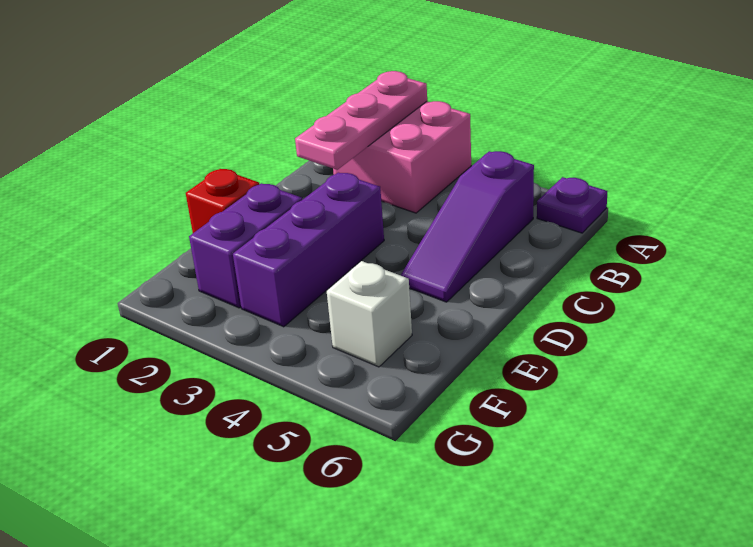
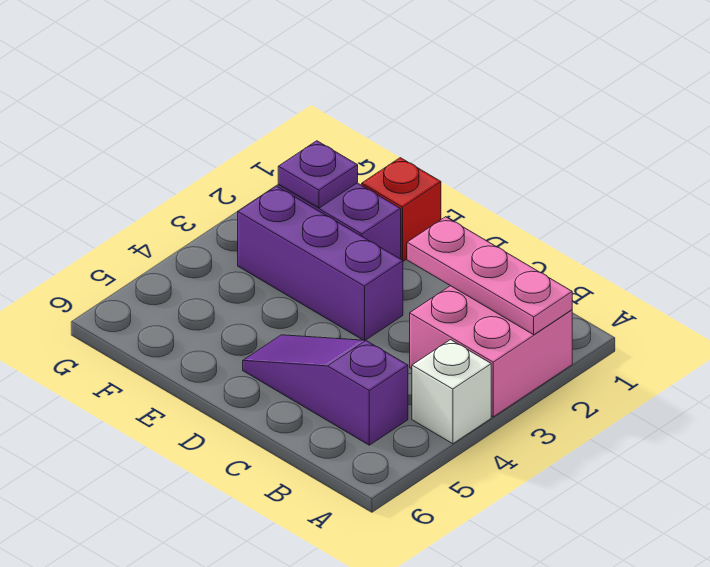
purple plate A6 level 1 -> purple plate F2 level 2
white brick F5 level 1 -> white brick A4 level 1

